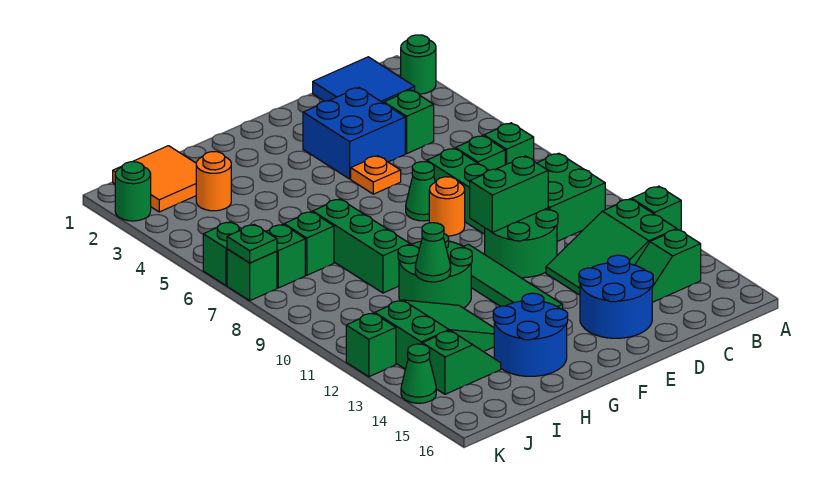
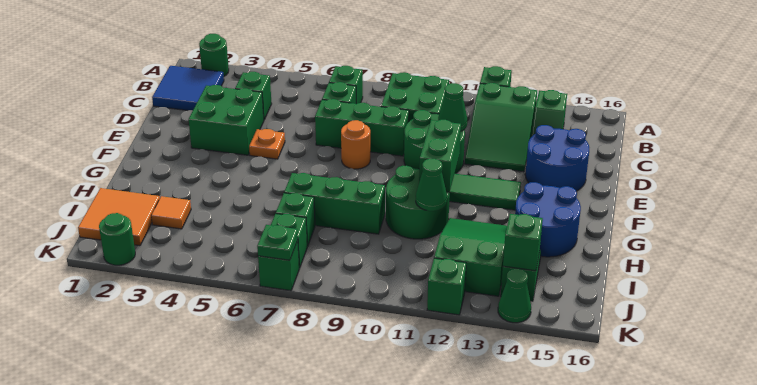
blue brick D3:E4 level 1 -> green brick D3:E4 level 1
green brick D10:E10 level 2 -> green brick F11:G11 level 2
green cone E7 level 1 -> green cone D11 level 2
orange round brick I3 level 1 -> orange tile I3 level 1
green brick K6 level 1 -> green brick J14 level 2

